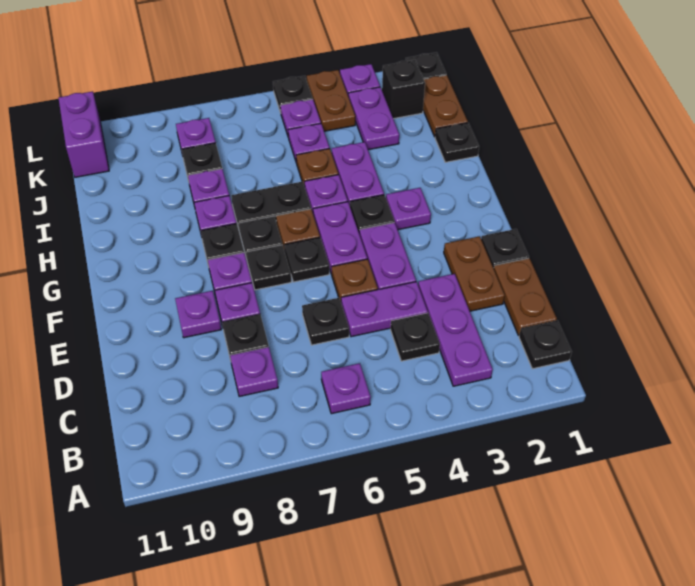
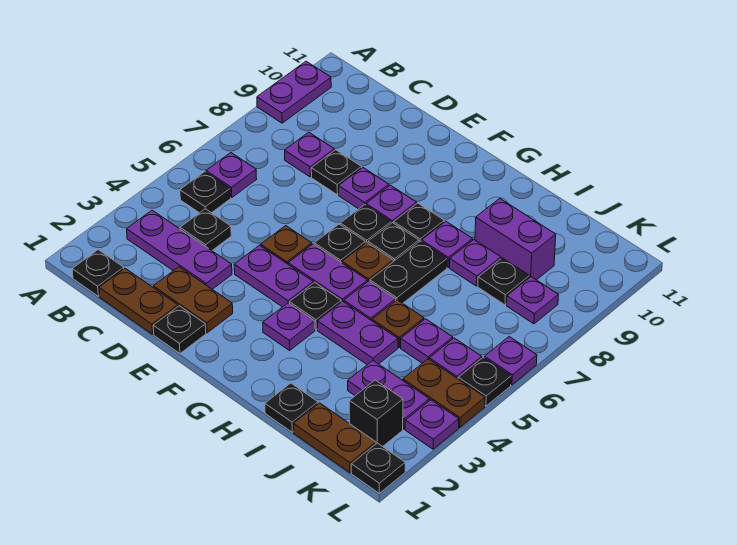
purple plate D4:D5 level 1 -> purple plate A9:A10 level 1
black plate D6 level 1 -> black plate B5 level 1
purple plate E9 level 1 -> purple plate L6 level 1
purple brick K11:L11 level 1 -> purple brick I9:J9 level 1

